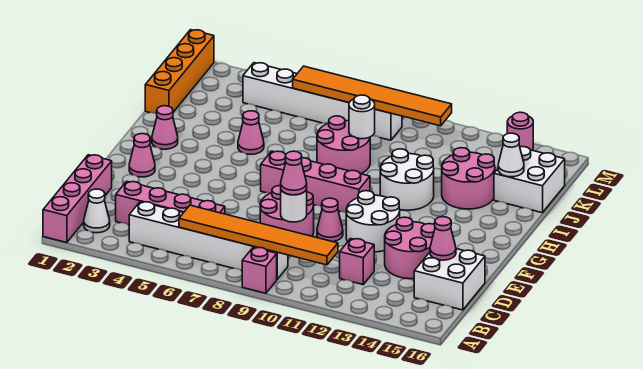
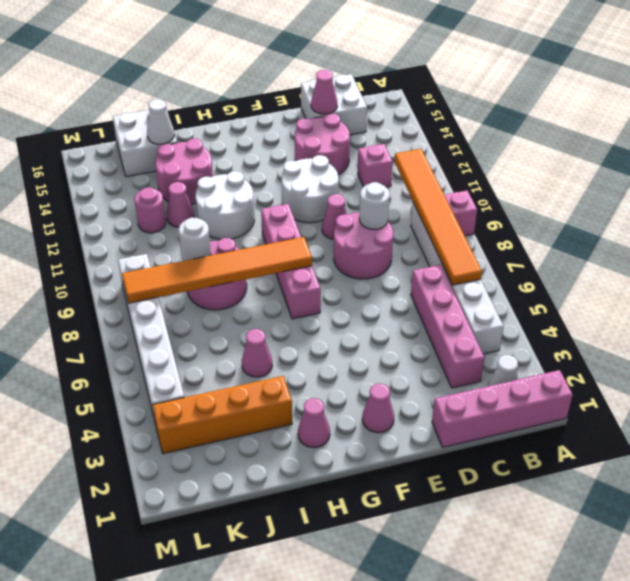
pink cone D9 level 3 -> pink cone J12 level 1
orange brick J1:M1 level 1 -> orange brick I3:L3 level 1
orange tile L6:L11 level 2 -> orange tile G8:L8 level 2
pink round brick M14 level 1 -> pink round brick K12 level 1

